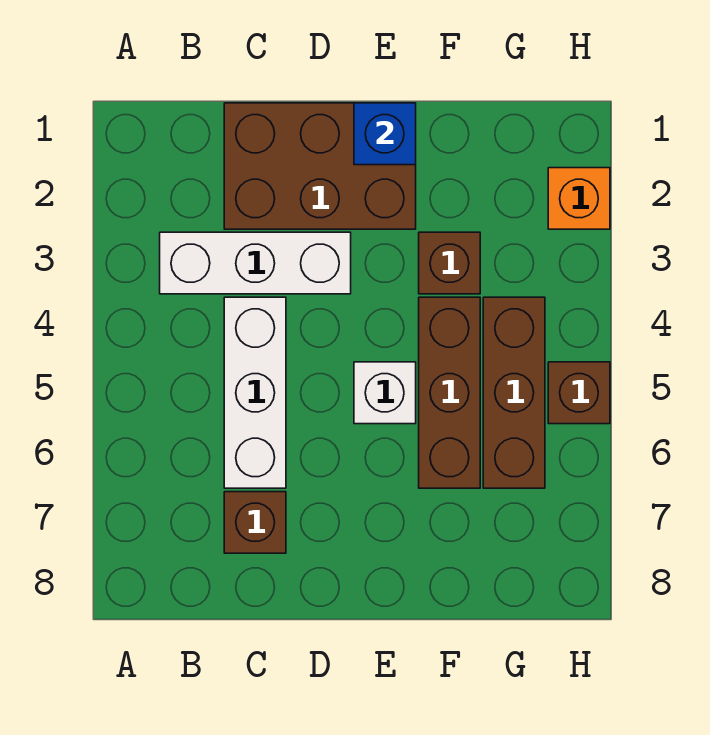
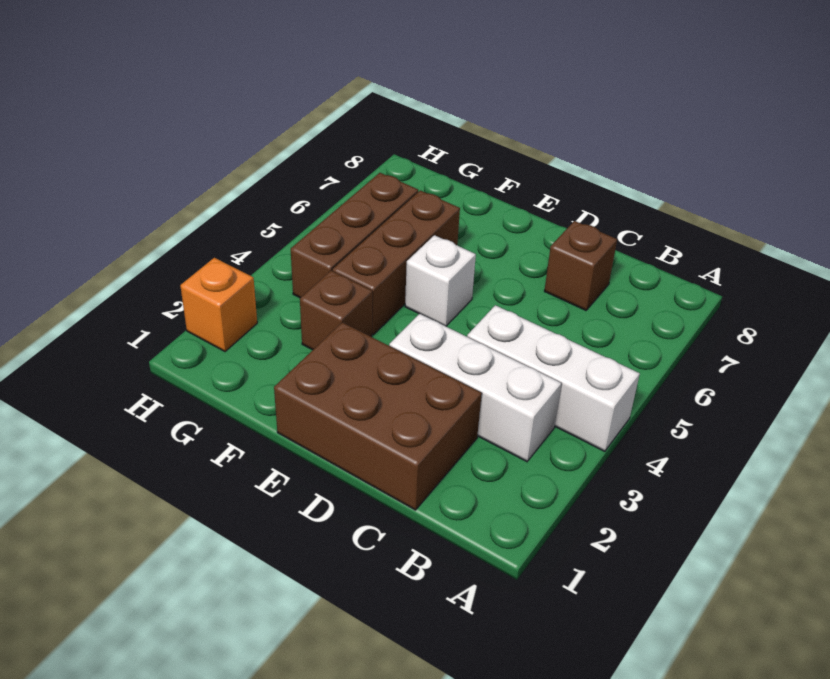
white brick C4:C6 level 1 -> white brick A4:C4 level 1
blue brick E1 level 2 -> none
brown brick H5 level 1 -> none

